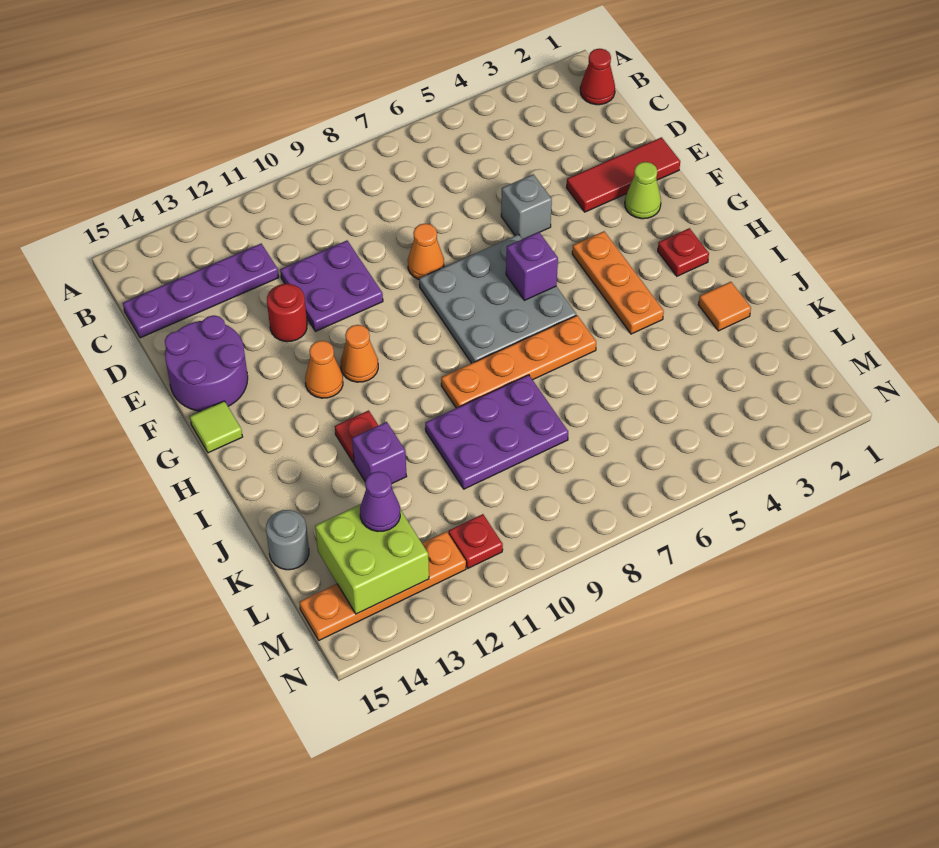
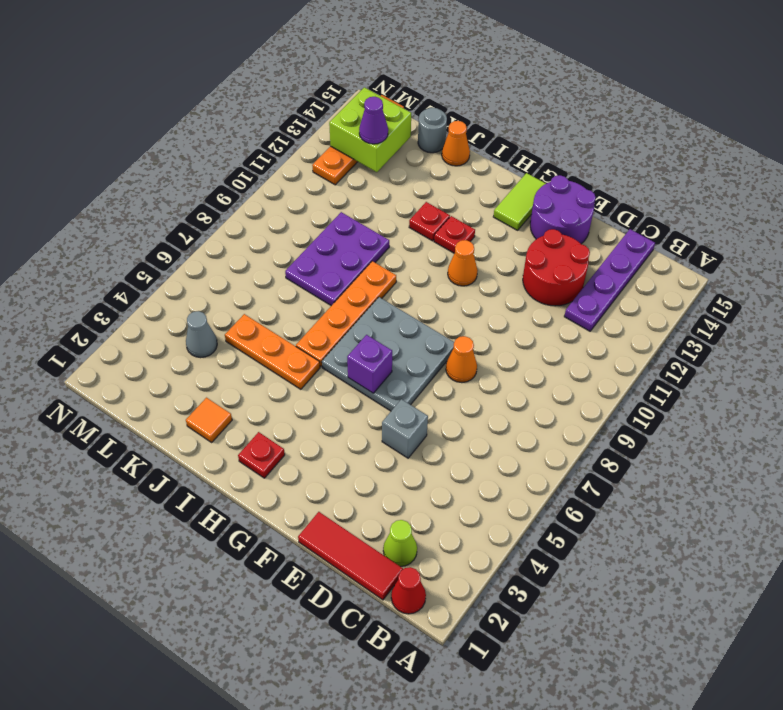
purple plate D10:E11 level 1 -> none
red tile E1:E3 level 1 -> red tile C1:E1 level 1
red round brick E12 level 1 -> red round brick D12:E13 level 1
lime cone F2 level 1 -> lime cone C2 level 1
orange plate G4:I4 level 1 -> orange plate I5:K5 level 1
orange cone G12 level 1 -> orange cone J15 level 1
lime tile G15 level 1 -> lime tile G14:G15 level 1
purple brick J12 level 1 -> none
none -> grey cone L4 level 1
red plate M11 level 1 -> red plate H12 level 1

